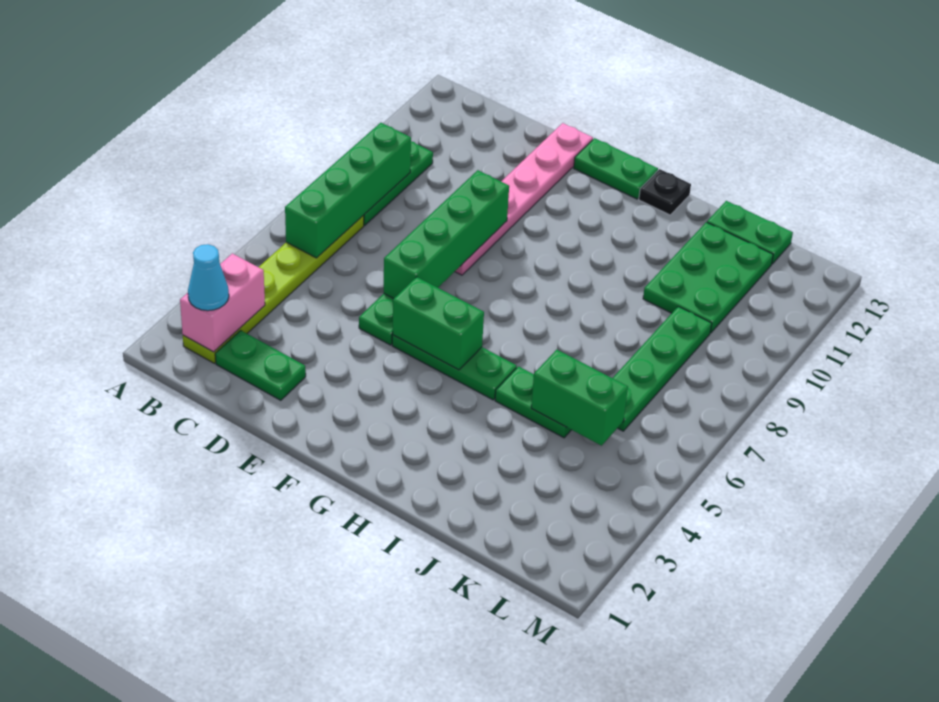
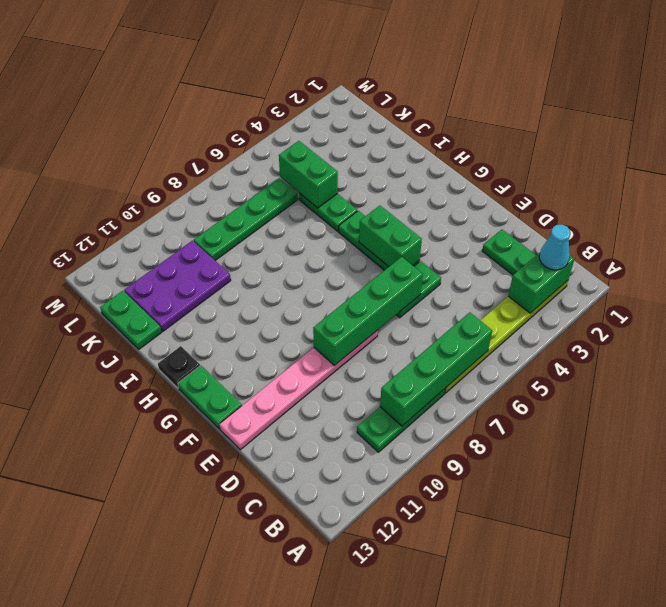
pink brick B2:B3 level 2 -> green brick B2:B3 level 2
green plate J10:K12 level 1 -> purple plate J10:K12 level 1

